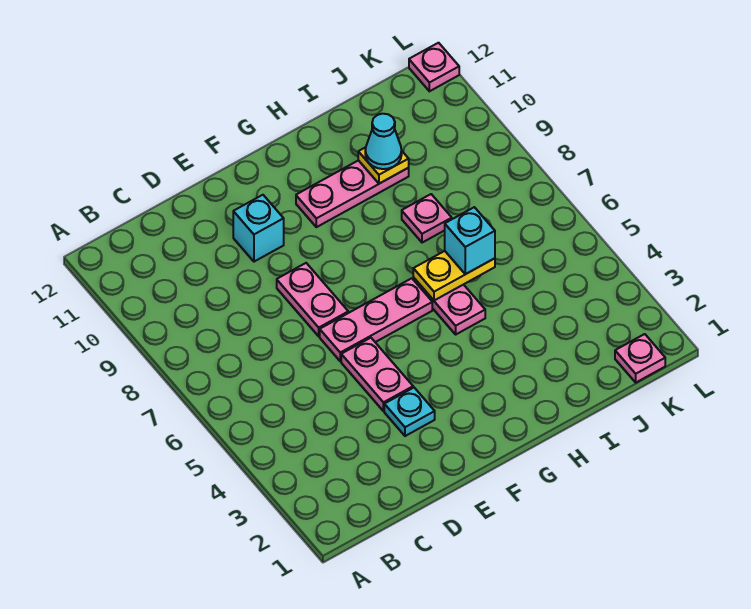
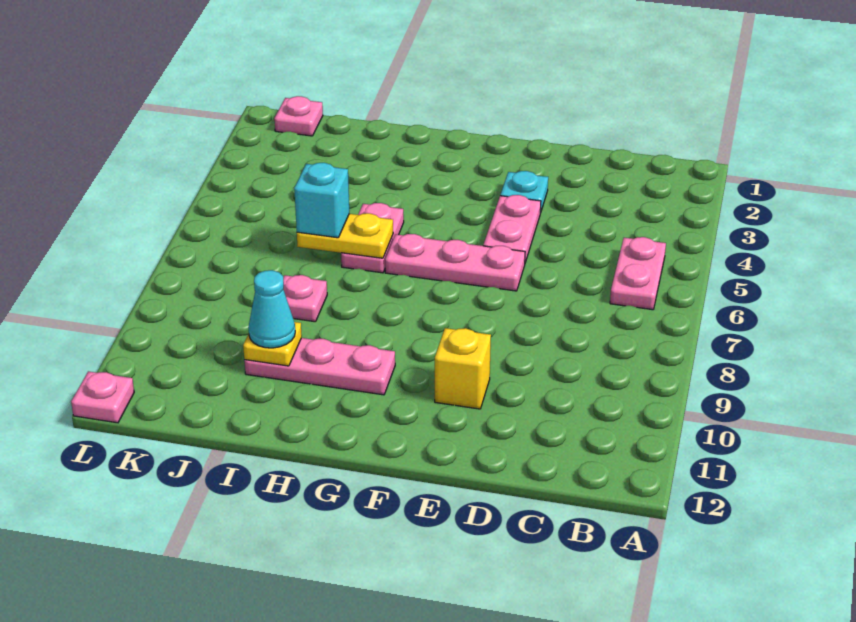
pink plate E7:E8 level 1 -> pink plate B5:B6 level 1
cyan brick E10 level 1 -> yellow brick E10 level 1

